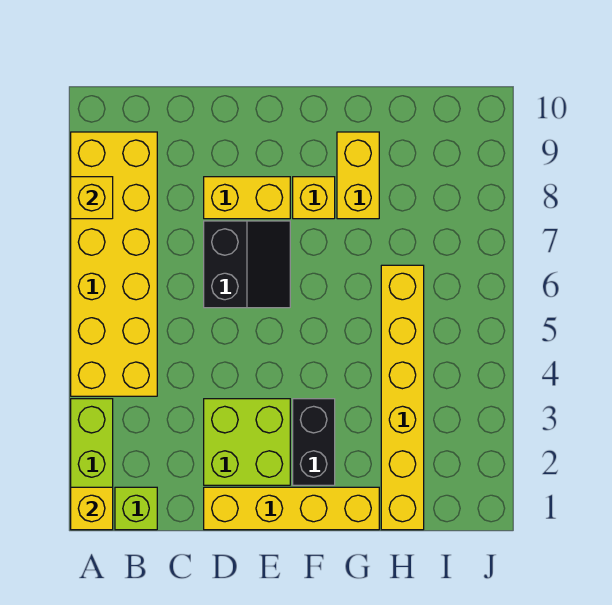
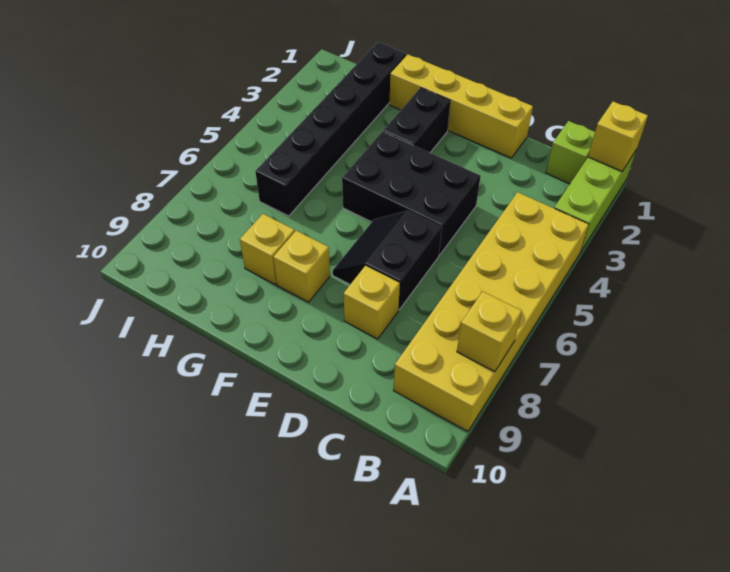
lime brick D2:E3 level 1 -> none
none -> black brick D4:F5 level 1
yellow brick D8:E8 level 1 -> yellow brick D8 level 1
yellow brick G8:G9 level 1 -> yellow brick G8 level 1
yellow brick H1:H6 level 1 -> black brick H1:H6 level 1

